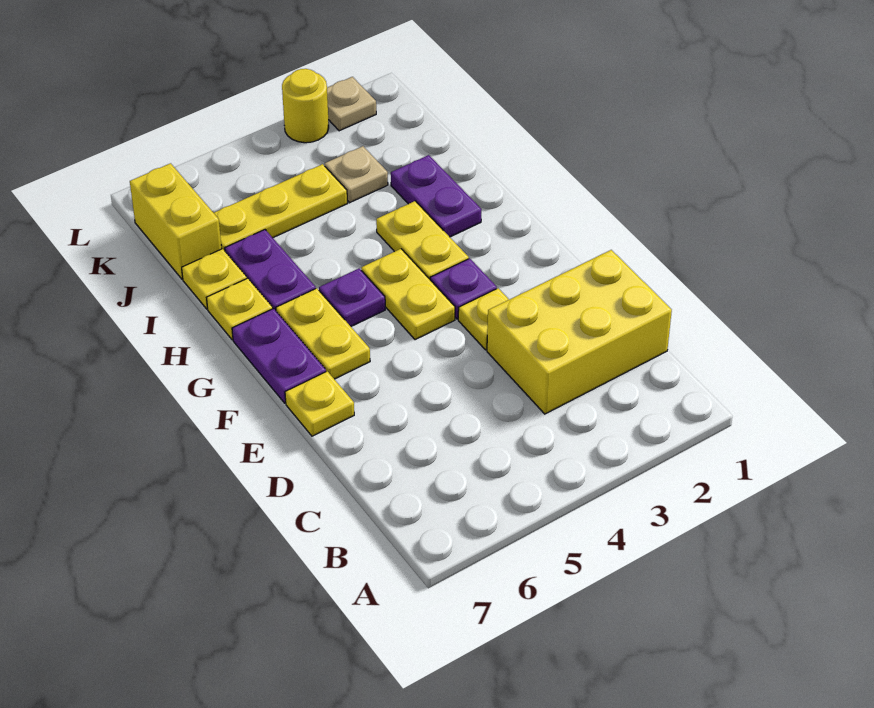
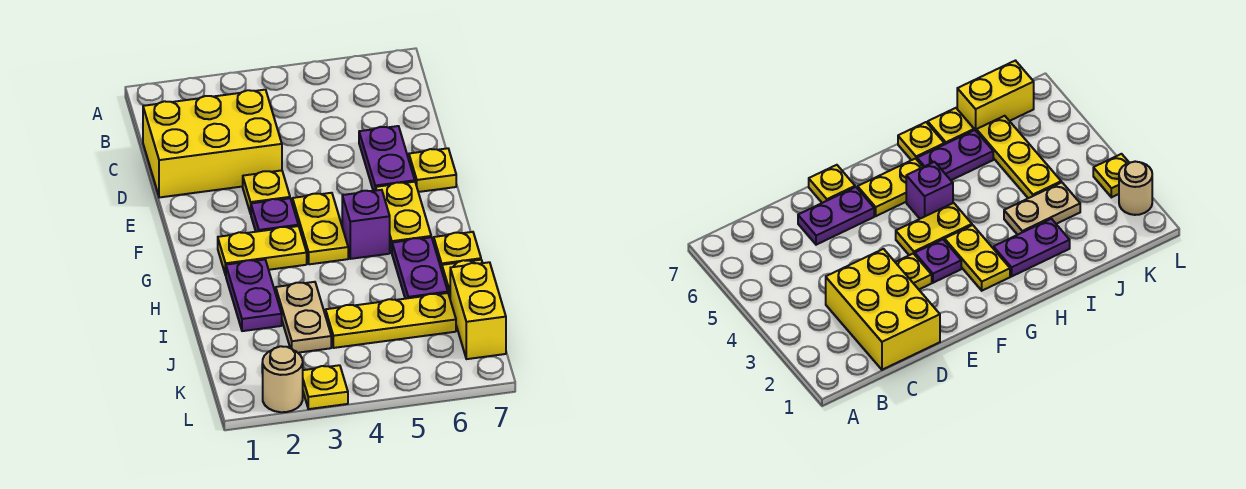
purple plate F7:G7 level 1 -> purple plate D6:E6 level 1
yellow plate G3:H3 level 1 -> yellow plate G2:G3 level 1
purple plate G5 level 1 -> purple brick G5 level 1
tan plate J3 level 1 -> tan plate I3:J3 level 1
tan plate L2 level 1 -> tan round brick L2 level 1
yellow round brick L3 level 1 -> yellow plate L3 level 1

